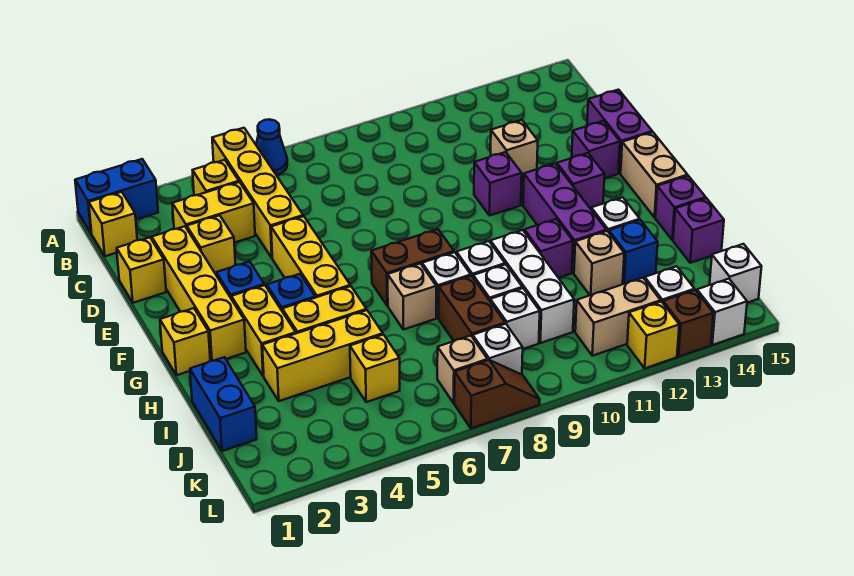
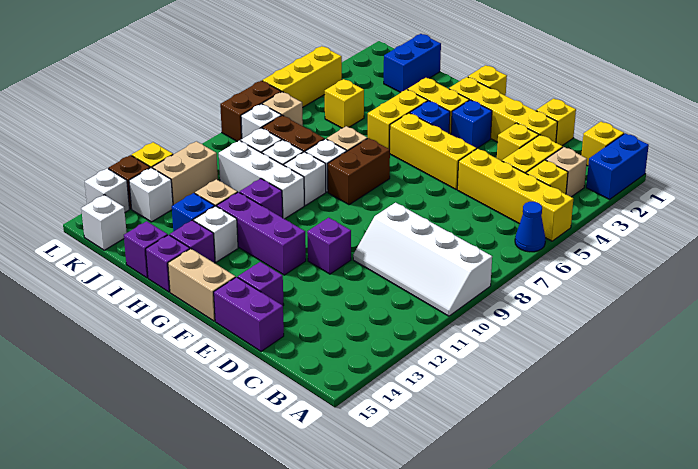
none -> white slope A9:D10 level 1 top 9
tan brick D12 level 1 -> tan brick B3 level 1
purple brick F13 level 1 -> purple brick H14 level 1
blue brick I1:J1 level 1 -> blue brick J1:J2 level 1
yellow brick I3:I5 level 1 -> yellow brick L4:L6 level 1
brown slope L7:L8 level 1 top 7 -> brown brick L7:L8 level 1

